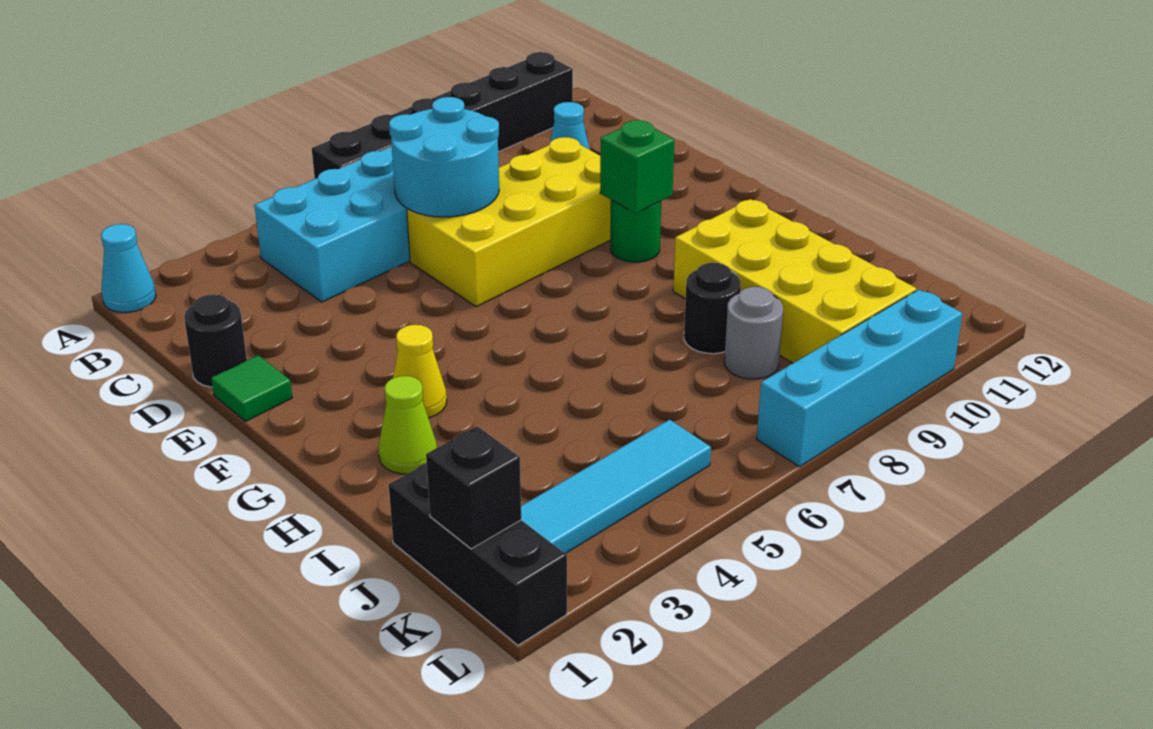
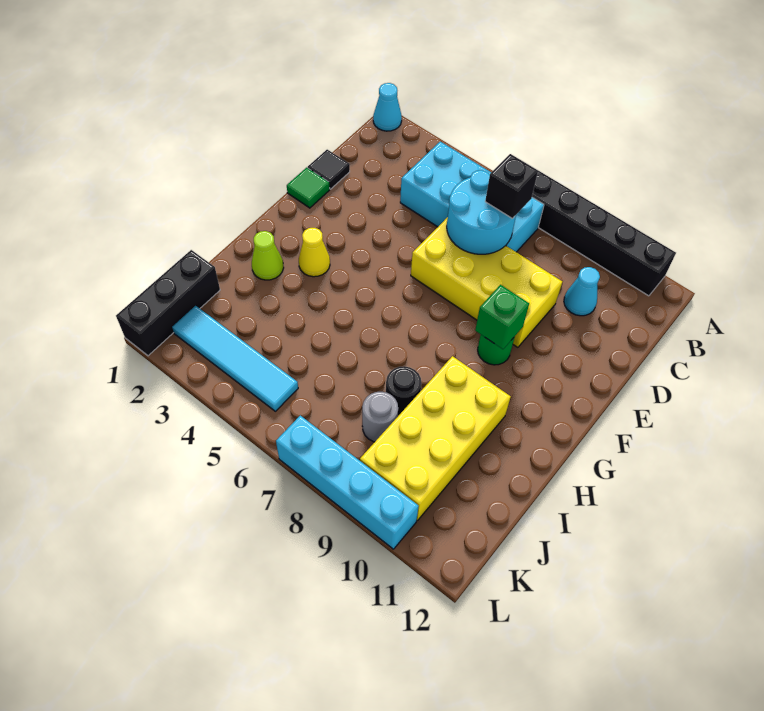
black round brick D1 level 1 -> black tile D1 level 1
black brick K1 level 2 -> black brick C7 level 3

